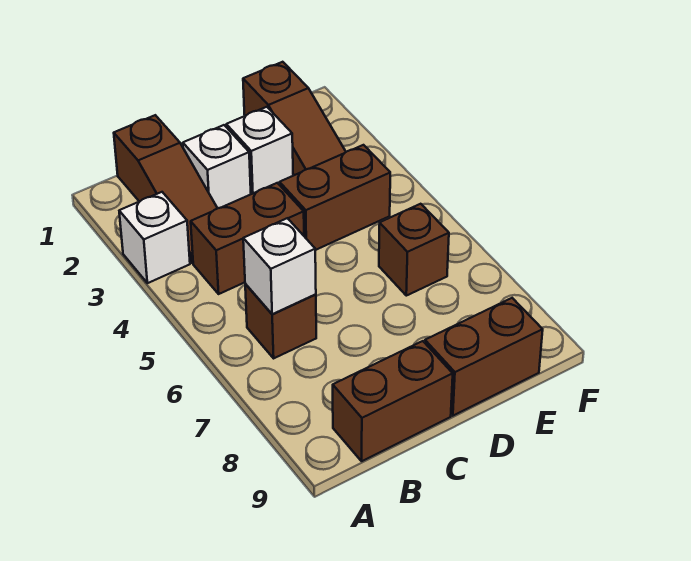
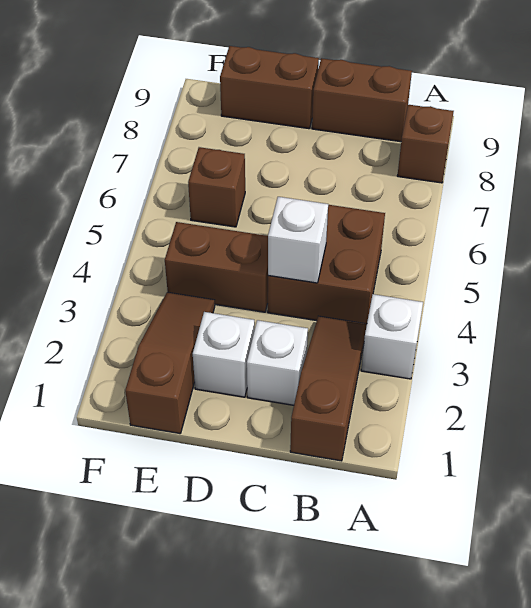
brown brick B4:C4 level 1 -> brown brick B4:C5 level 1
brown brick B6 level 1 -> brown brick A8 level 1
white brick B6 level 2 -> white brick C4 level 2

